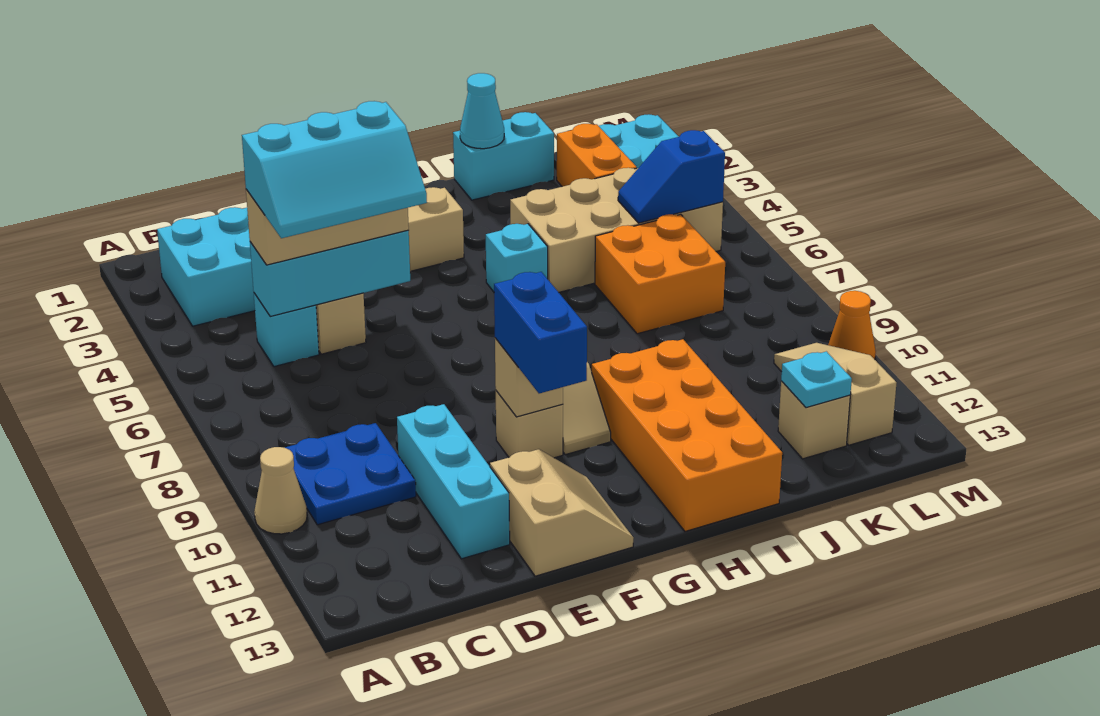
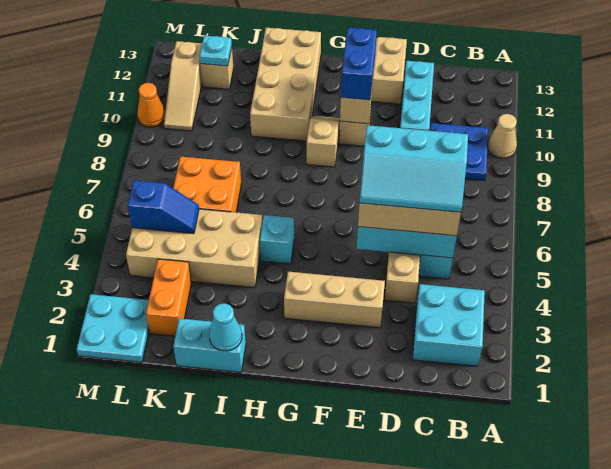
cyan slope C5:E6 level 4 top 5 -> cyan slope C5:E6 level 4 top 6
orange brick H10:I13 level 1 -> tan brick H10:I13 level 1

